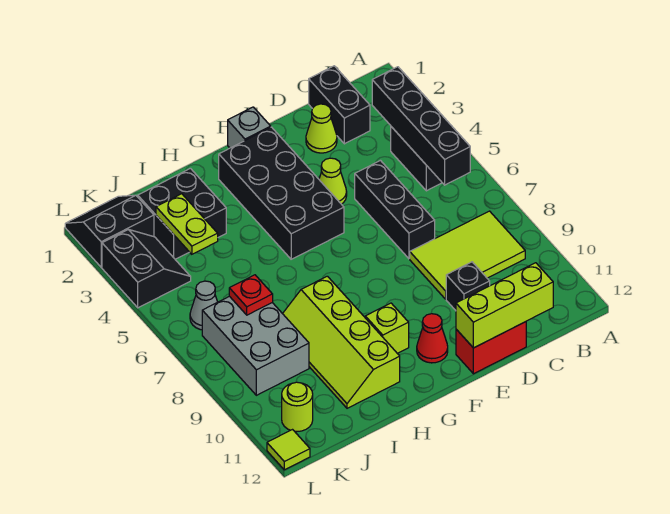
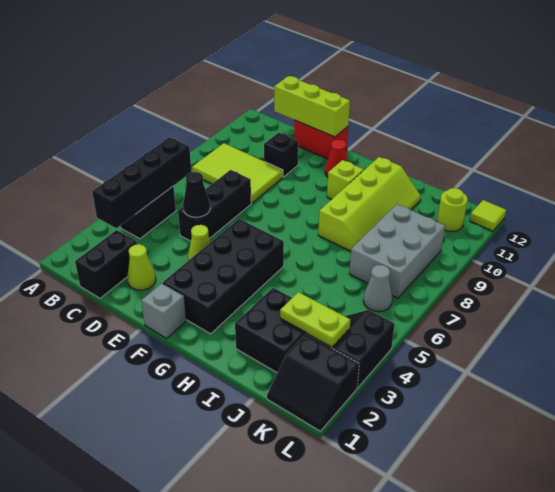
none -> black cone D5 level 2
lime plate J3:J4 level 2 -> lime plate J3:K3 level 2
red plate J7 level 2 -> none

